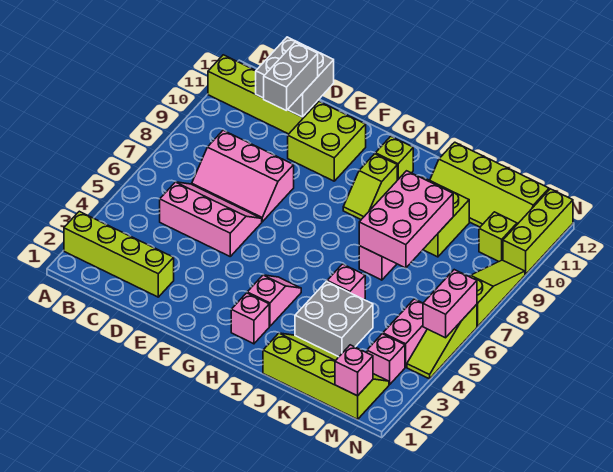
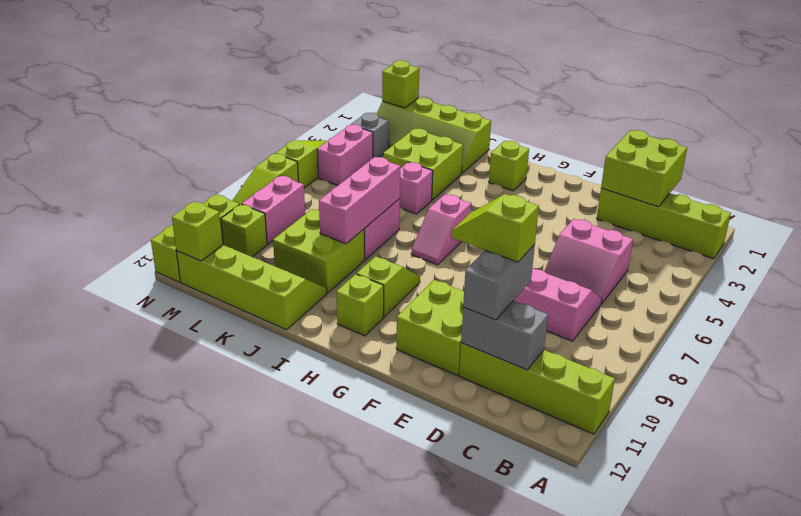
none -> lime brick C1:D2 level 2
pink slope C5:E6 level 1 top 5 -> pink slope C5:D6 level 1 top 5
grey brick C11:D12 level 2 -> grey brick C11:D11 level 2
none -> lime slope D10:E10 level 4 top D
pink brick H2 level 1 -> lime brick H2 level 1
pink slope H3:H4 level 1 top 3 -> pink slope H6:H7 level 1 top 6
grey brick J3:K4 level 1 -> lime brick J3:K4 level 1
pink brick J7:K9 level 2 -> pink brick J7:J9 level 2
pink brick M1 level 2 -> lime brick M1 level 2
pink brick M3 level 1 -> grey brick M3 level 1
none -> lime brick M12 level 2
pink brick N5:N6 level 2 -> pink brick M8:M9 level 1

